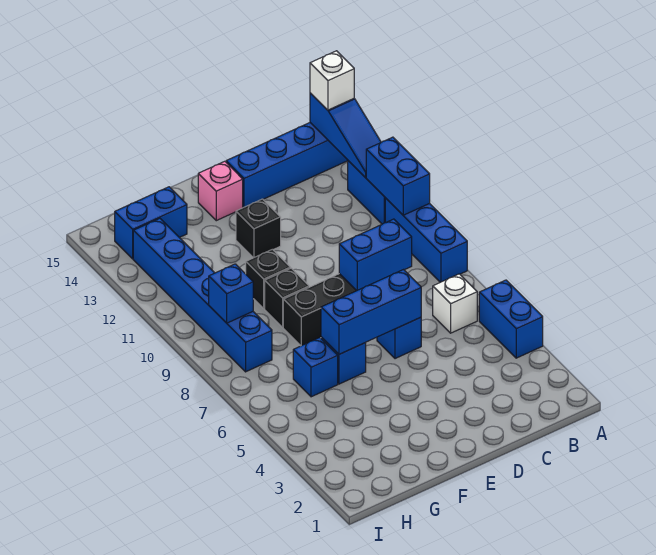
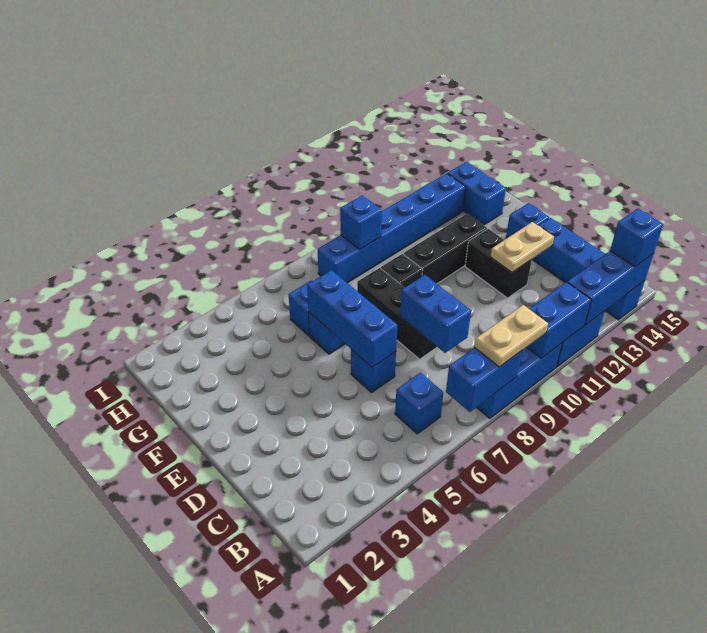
blue brick A4:A5 level 1 -> blue brick A7:A8 level 2
none -> tan plate A8:A9 level 3
blue slope A12:A14 level 2 top 14 -> blue brick A12:A14 level 2
white brick A14 level 3 -> blue brick A14 level 3
white brick B6 level 1 -> blue brick B6 level 1
none -> tan plate D12:D13 level 2
black brick E12 level 1 -> black brick D12:E12 level 1
pink brick E14 level 1 -> blue brick E14 level 1
black brick F10 level 1 -> black brick F10:F12 level 1

